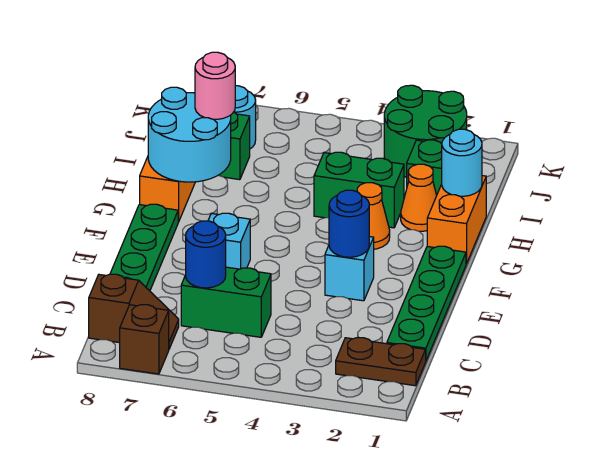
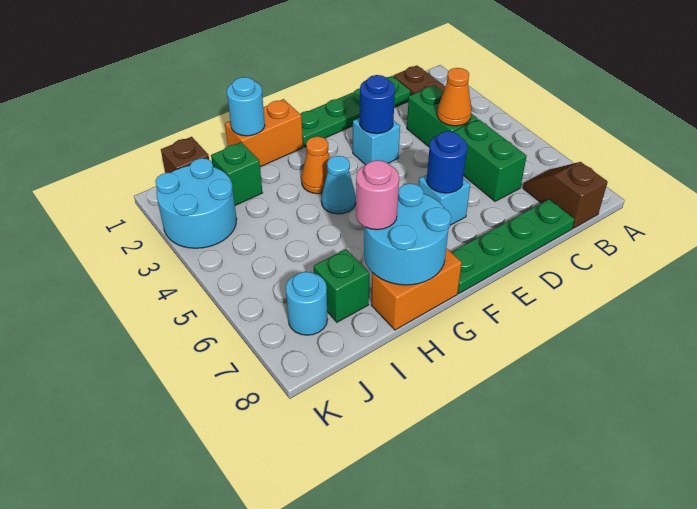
brown brick A7 level 1 -> brown brick J1 level 1
blue round brick C6 level 2 -> blue round brick E6 level 2
none -> cyan cone G4 level 1
orange cone H2 level 1 -> orange cone C4 level 2
green brick H3:H4 level 1 -> green brick C3:C4 level 1
green round brick J2:K3 level 1 -> cyan round brick J2:K3 level 1

